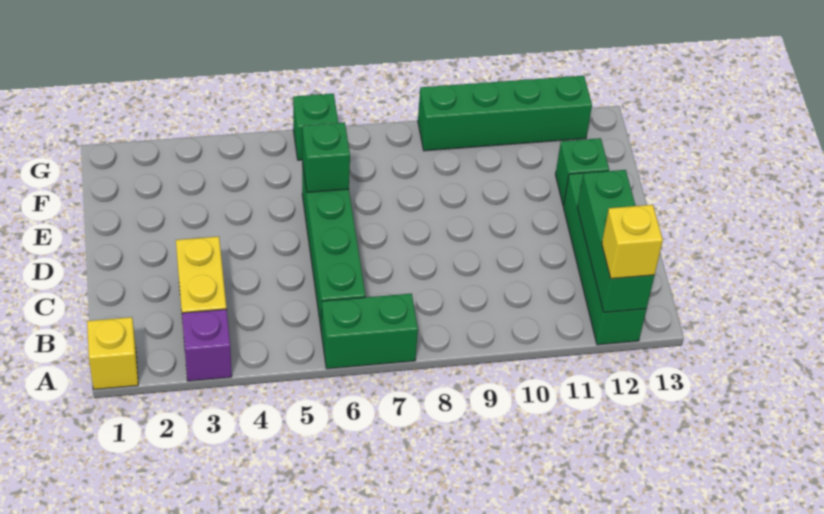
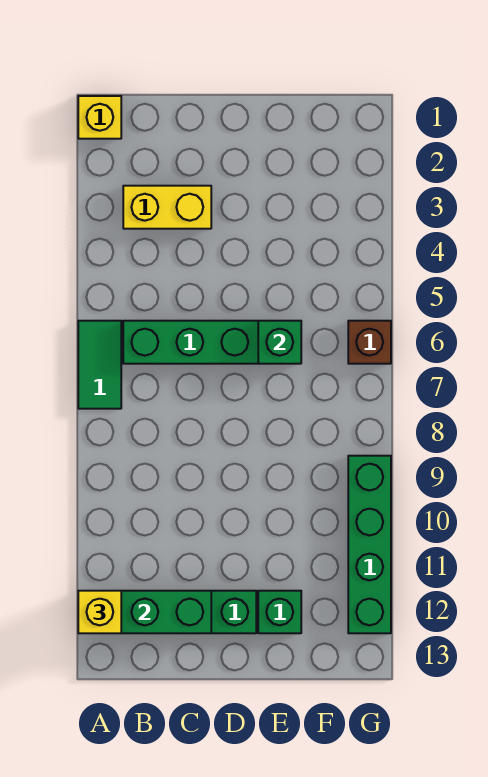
purple brick A3 level 1 -> none
green brick A6:A7 level 1 -> green tile A6:A7 level 1
green brick G6 level 1 -> brown brick G6 level 1

